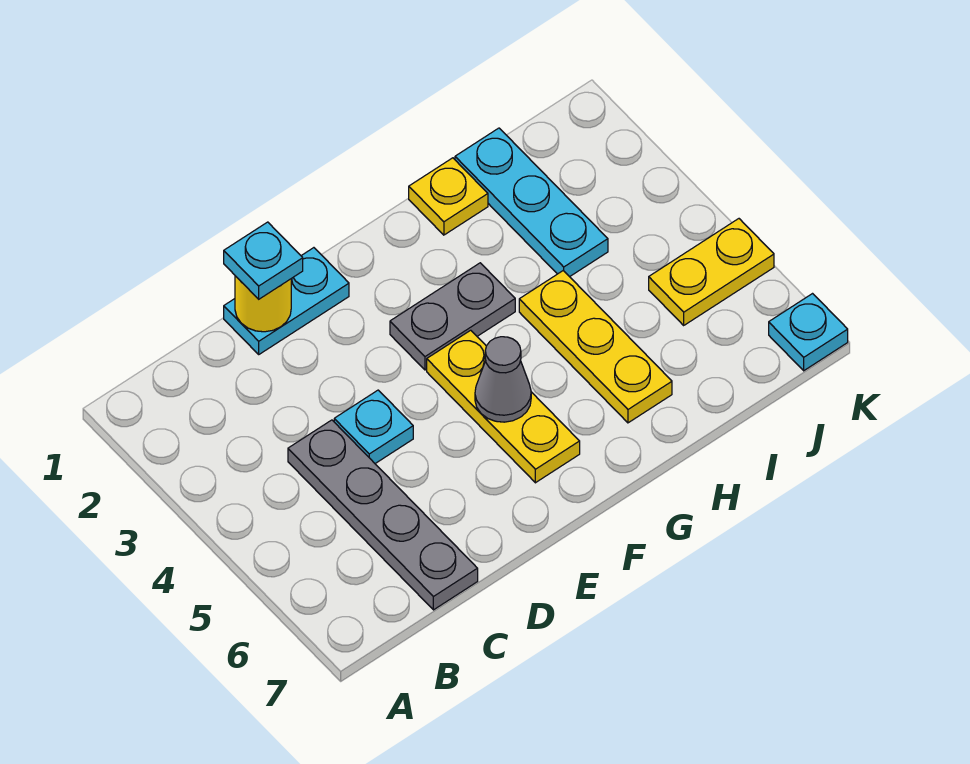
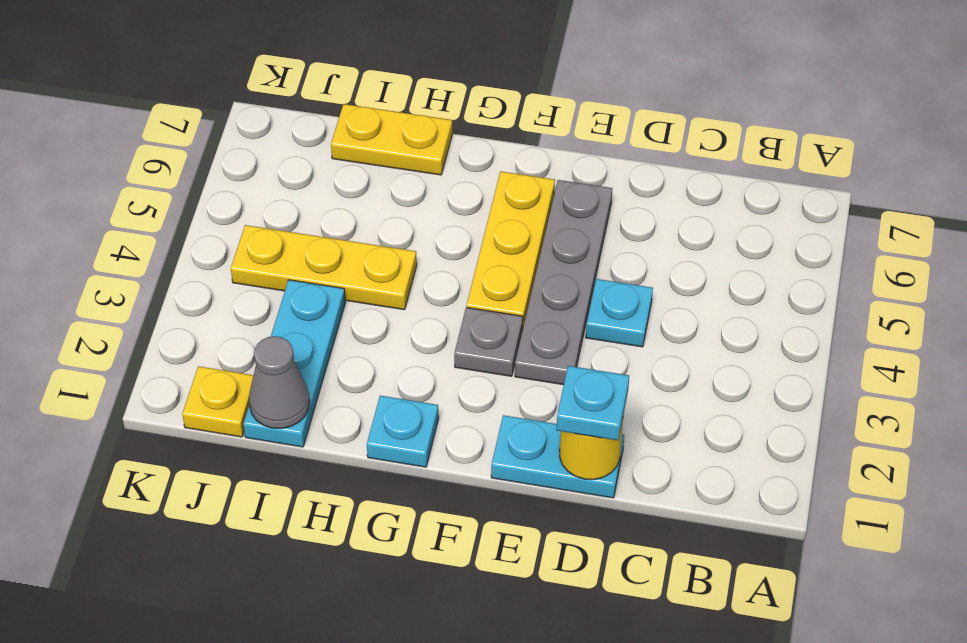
grey plate C4:C7 level 1 -> grey plate E3:E6 level 1
grey plate F3:G3 level 1 -> grey plate F3 level 1
grey cone F5 level 2 -> grey cone I1 level 2
yellow plate H1 level 1 -> yellow plate J1 level 1
yellow plate H4:H6 level 1 -> yellow plate H4:J4 level 1
yellow plate J5:K5 level 1 -> yellow plate H7:I7 level 1
cyan plate K7 level 1 -> cyan plate G1 level 1

